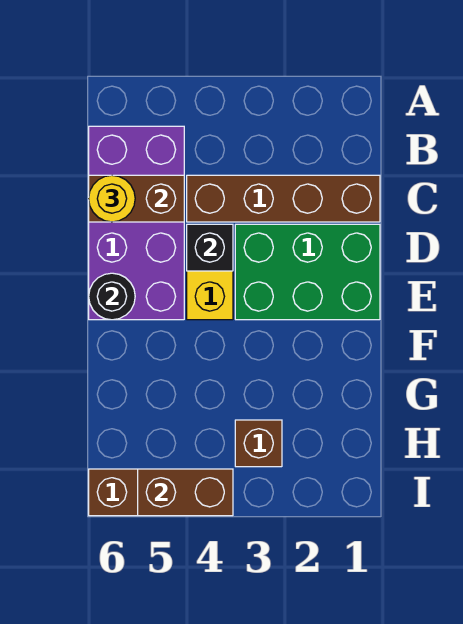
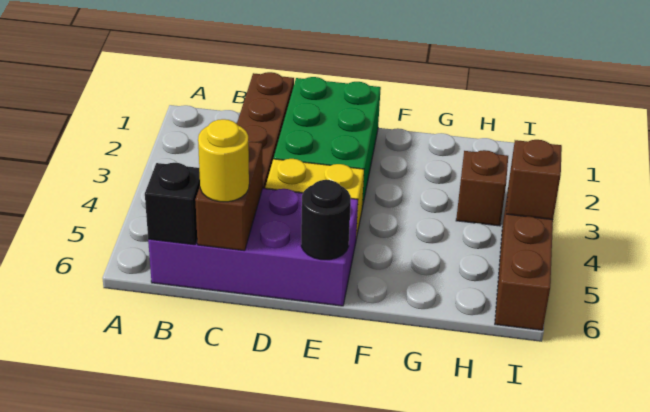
black brick D4 level 2 -> black brick B6 level 2
brown brick I4:I5 level 2 -> brown brick I4 level 2

